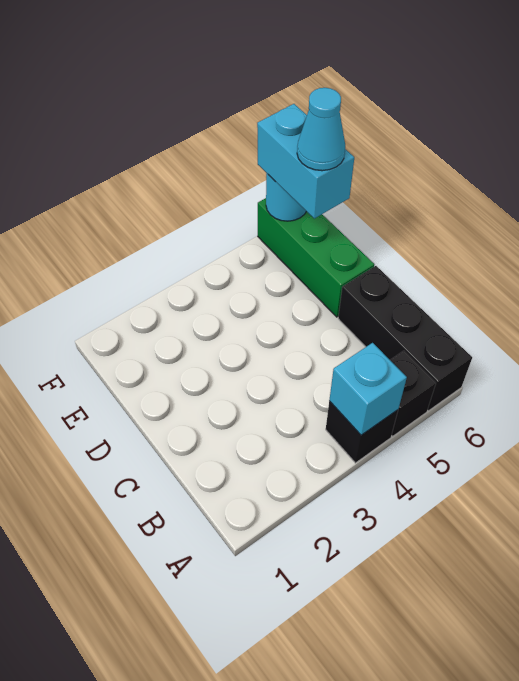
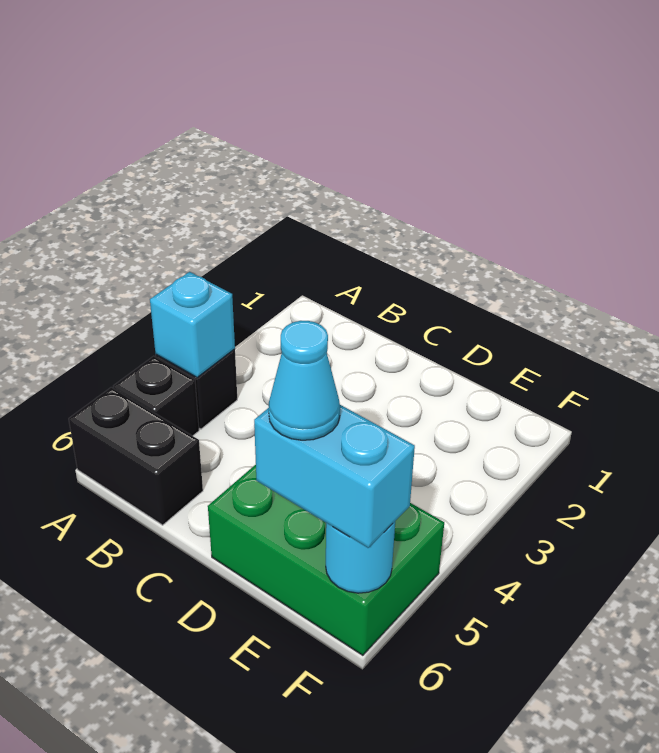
black brick A6:C6 level 1 -> black brick A6:B6 level 1
green brick D6:F6 level 1 -> green brick D5:F6 level 1

